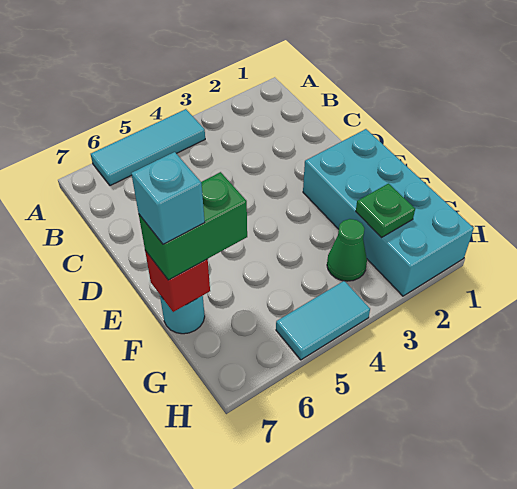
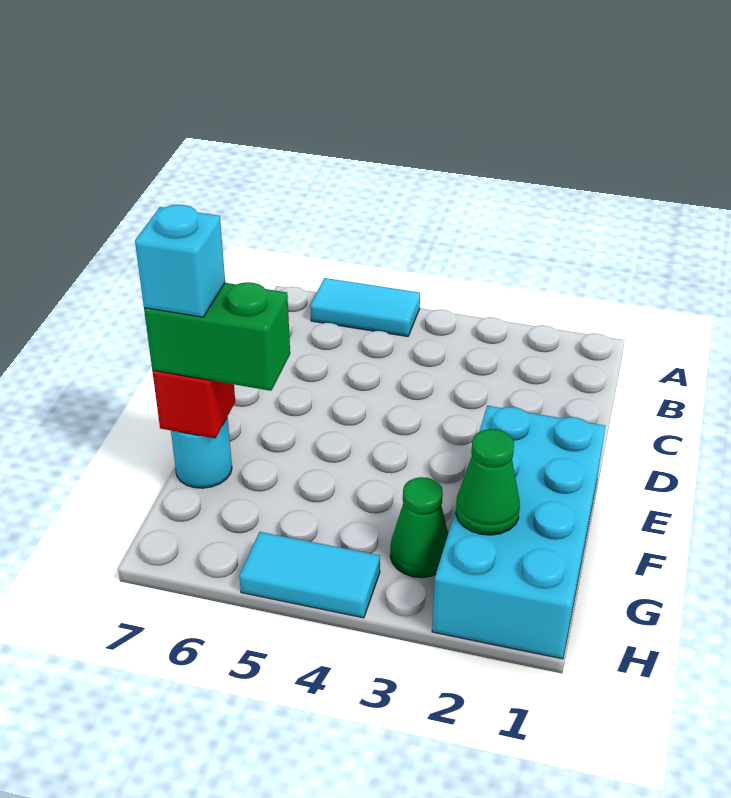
cyan tile A4:A6 level 1 -> cyan tile A5:A6 level 1
green plate G2 level 2 -> green cone G2 level 2

